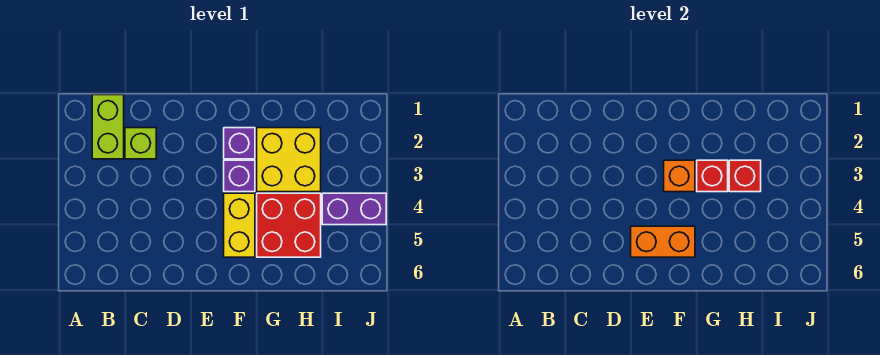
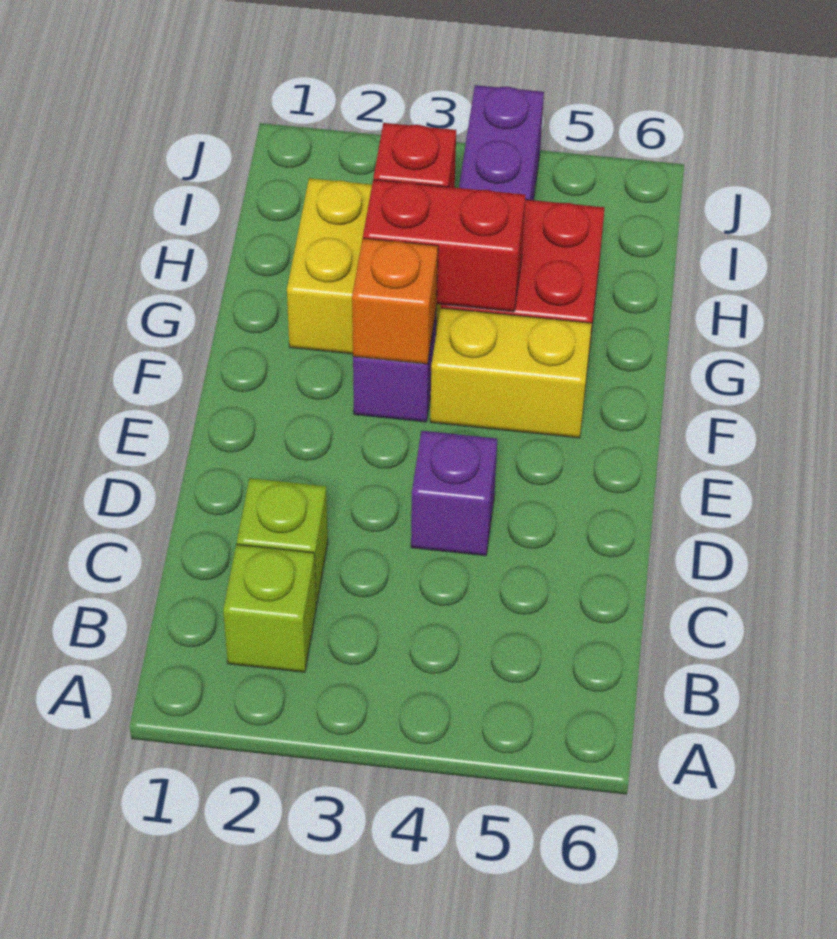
lime brick B1:B2 level 1 -> lime brick B2 level 1
orange brick E5:F5 level 2 -> none
purple brick F2 level 1 -> purple brick D4 level 1
red brick G3 level 2 -> red brick G3:G4 level 2

